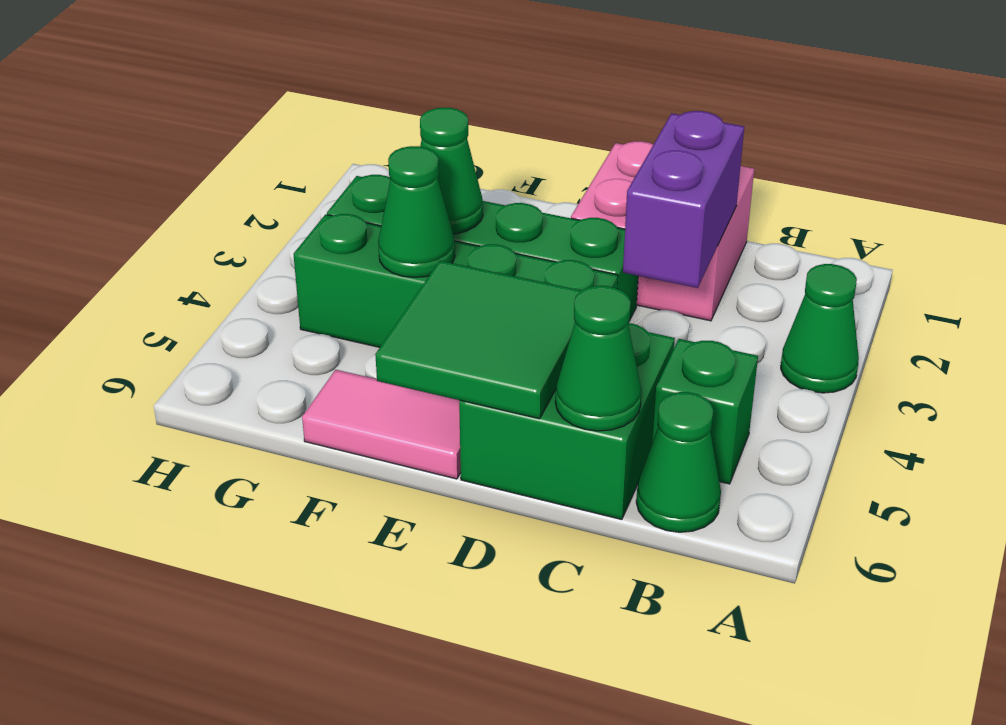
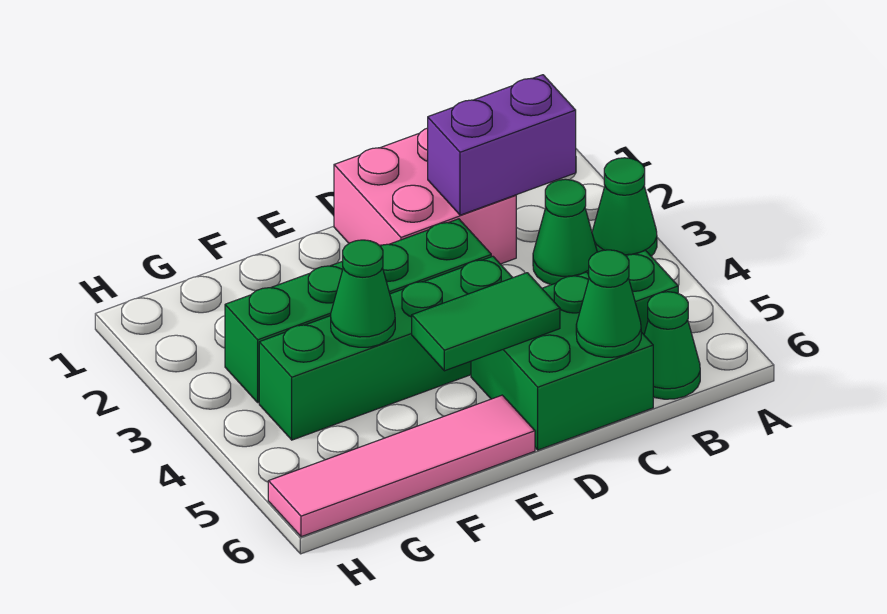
purple brick C2:C3 level 2 -> purple brick B2:C2 level 2
green tile D5:E6 level 2 -> green tile D5:E5 level 2
pink tile E6:F6 level 1 -> pink tile E6:H6 level 1
green cone F3 level 2 -> green cone B3 level 1

